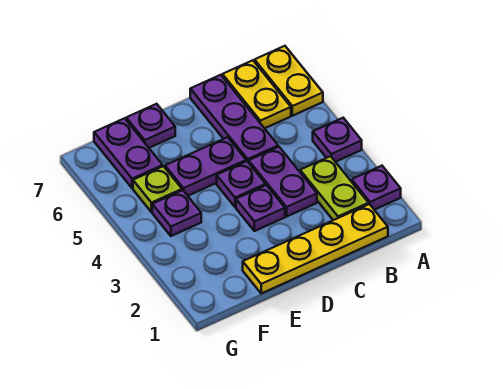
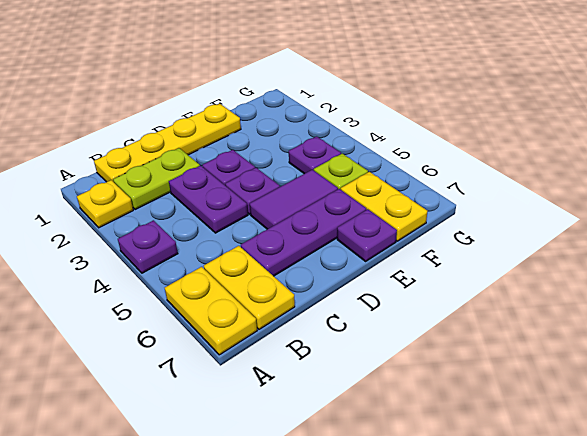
purple plate A2 level 1 -> yellow plate A2 level 1
lime plate B2:B3 level 1 -> lime plate B2:C2 level 1
purple plate C5:C7 level 1 -> purple plate C6:E6 level 1
purple plate D5:E5 level 1 -> purple tile D5:E5 level 1
purple plate F6:F7 level 1 -> yellow plate F6:F7 level 1

